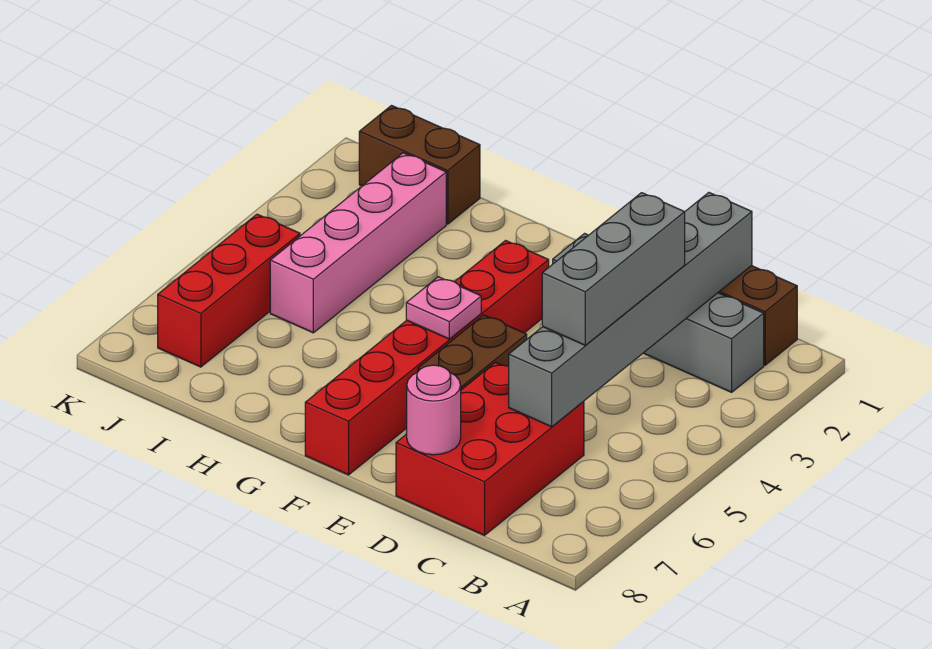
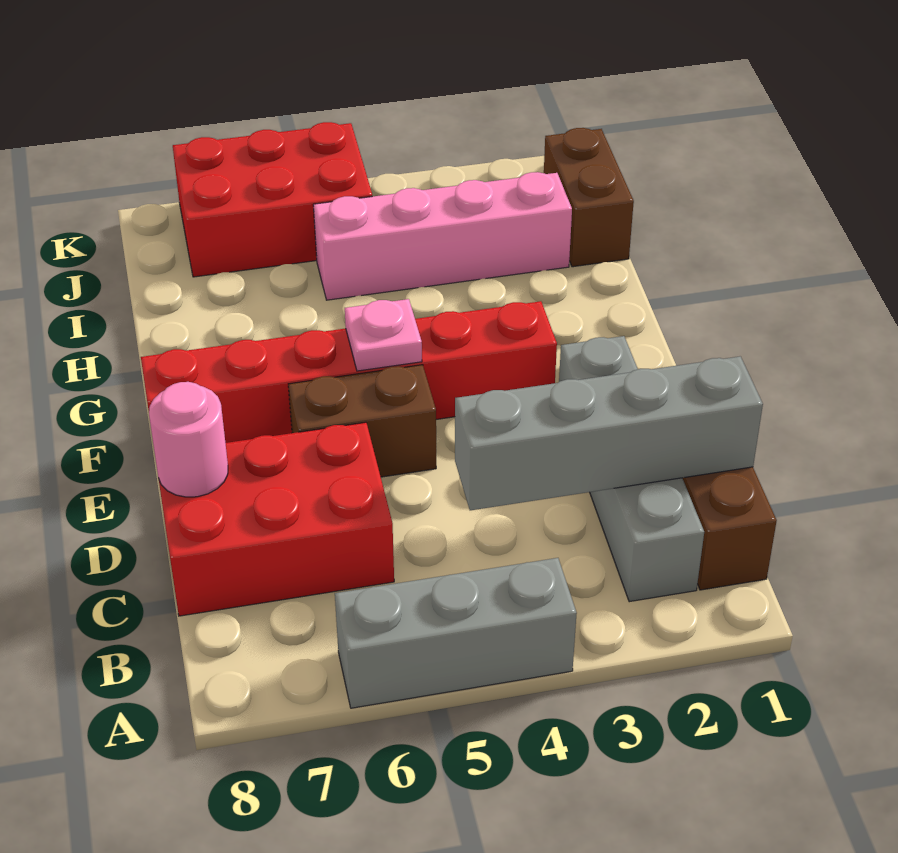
grey brick C1:C6 level 2 -> grey brick C1:C4 level 2
grey brick C3:C5 level 3 -> grey brick A4:A6 level 1
red brick J5:J7 level 1 -> red brick J5:K7 level 1

